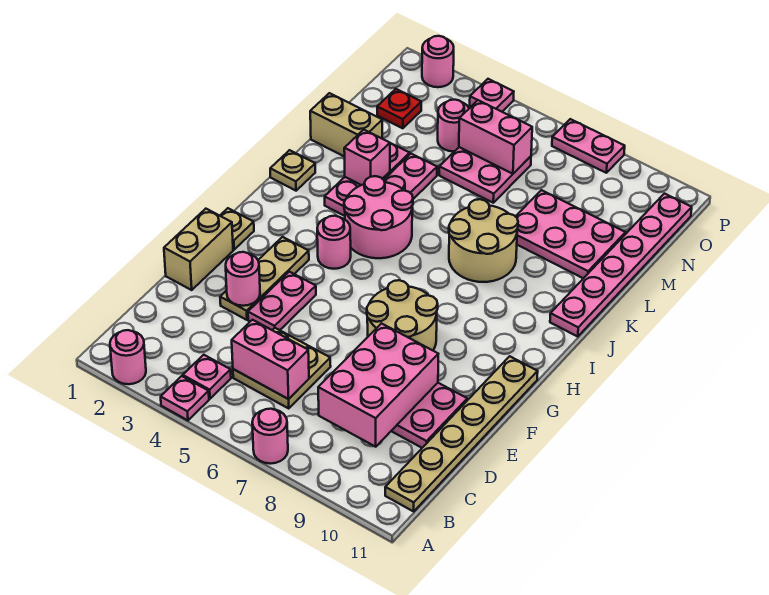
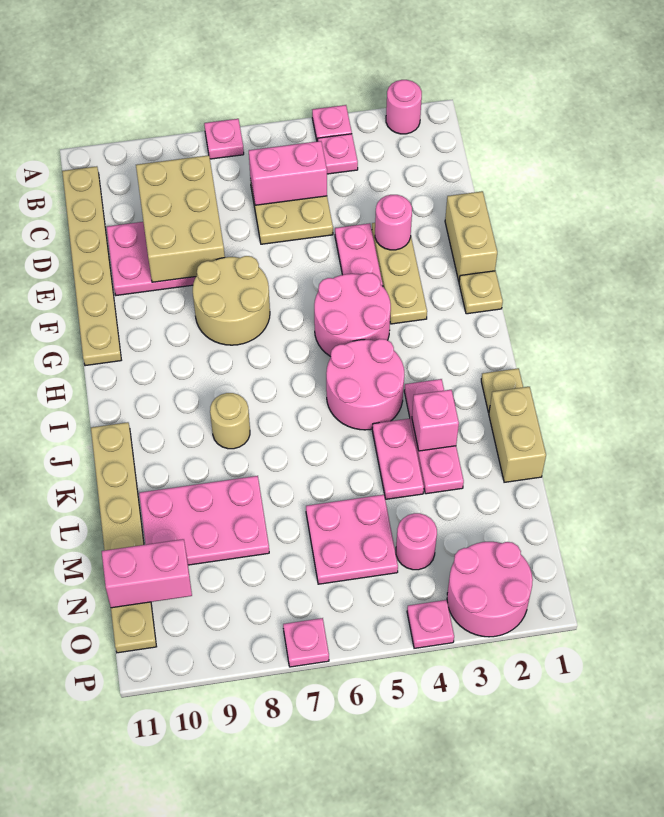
pink round brick A7 level 1 -> pink plate A7 level 1
pink brick C8:E9 level 2 -> tan brick C8:E9 level 2
pink round brick H4 level 1 -> pink round brick G4:H5 level 1
tan round brick J7:K8 level 1 -> tan round brick J8 level 1
pink plate J11:O11 level 1 -> tan plate J11:O11 level 1
tan brick L1:L2 level 1 -> tan brick K1:L1 level 1
red plate N2 level 1 -> none
pink brick N5:N6 level 2 -> pink brick N10:N11 level 2
pink round brick P2 level 1 -> pink round brick O2:P3 level 1
pink plate P7:P8 level 1 -> pink plate P7 level 1

